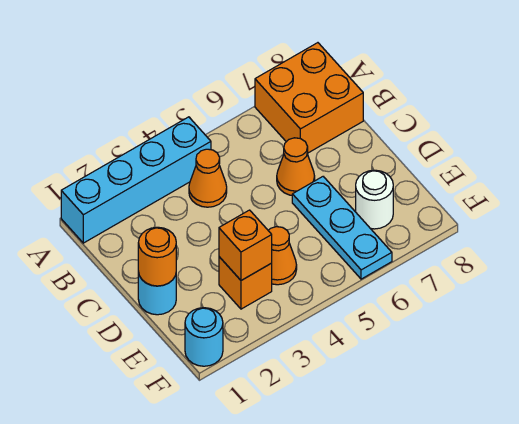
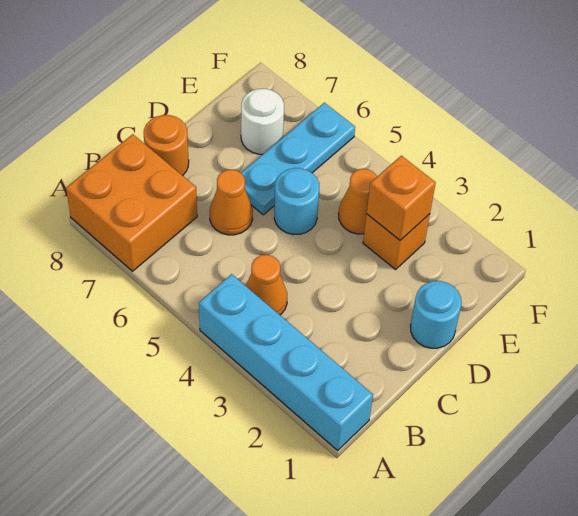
orange round brick D1 level 2 -> orange round brick C8 level 1
cyan round brick F1 level 1 -> cyan round brick D5 level 1

